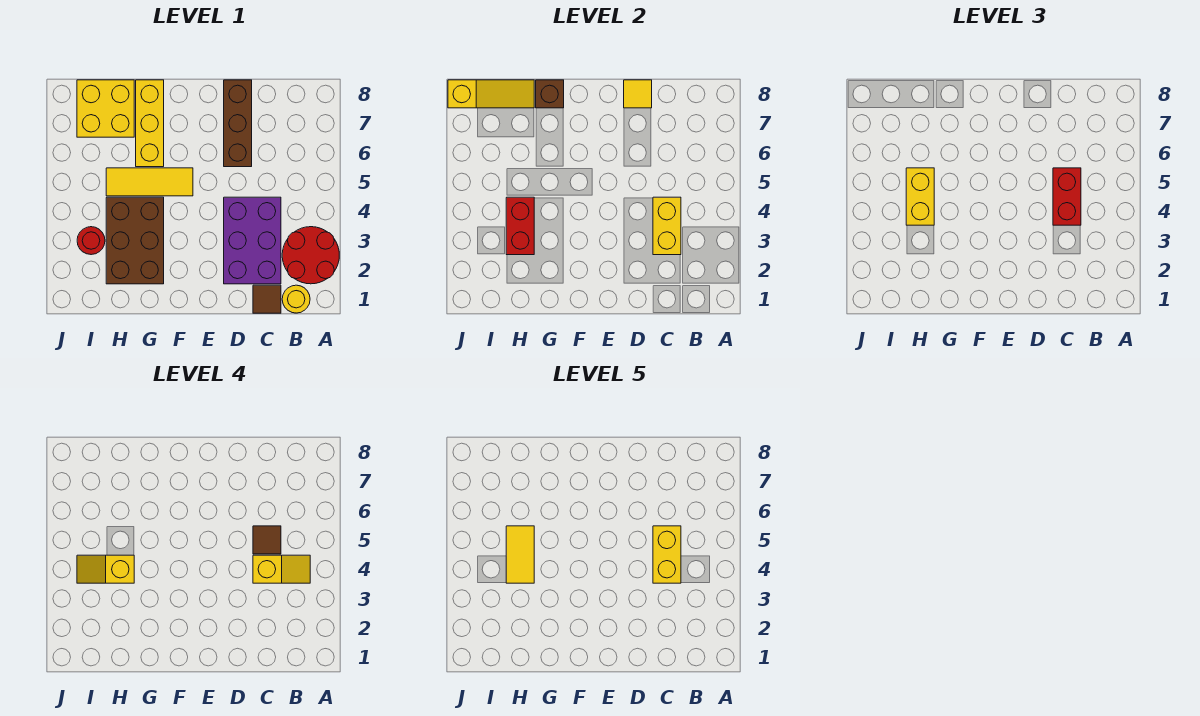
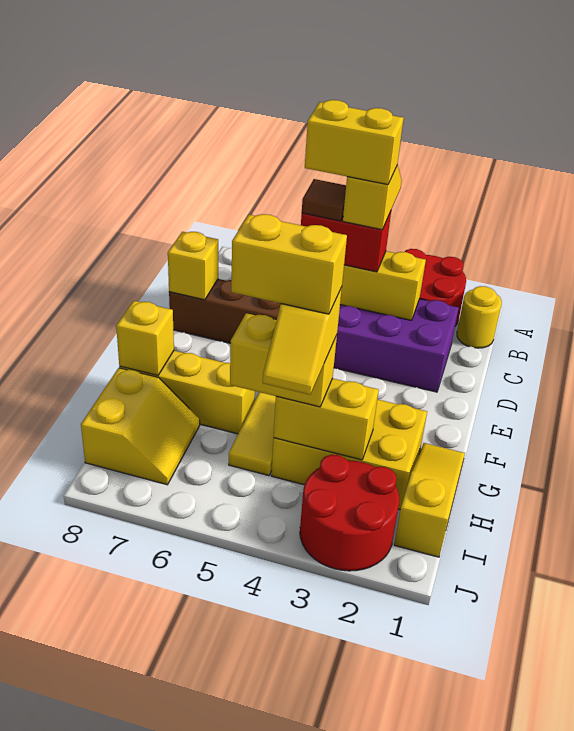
brown tile C1 level 1 -> none
yellow tile D8 level 2 -> yellow brick D8 level 2
brown brick G2:H4 level 1 -> yellow brick G2:H4 level 1
brown brick G8 level 2 -> yellow brick G8 level 2
red brick H3:H4 level 2 -> yellow brick H3:H4 level 2
yellow tile H4:H5 level 5 -> yellow brick H4:H5 level 5
yellow brick H7:I8 level 1 -> yellow slope H7:I8 level 1 top 8
yellow slope H8:J8 level 2 top J -> yellow slope G1:I1 level 1 top I
red round brick I3 level 1 -> red round brick I2:J3 level 1

